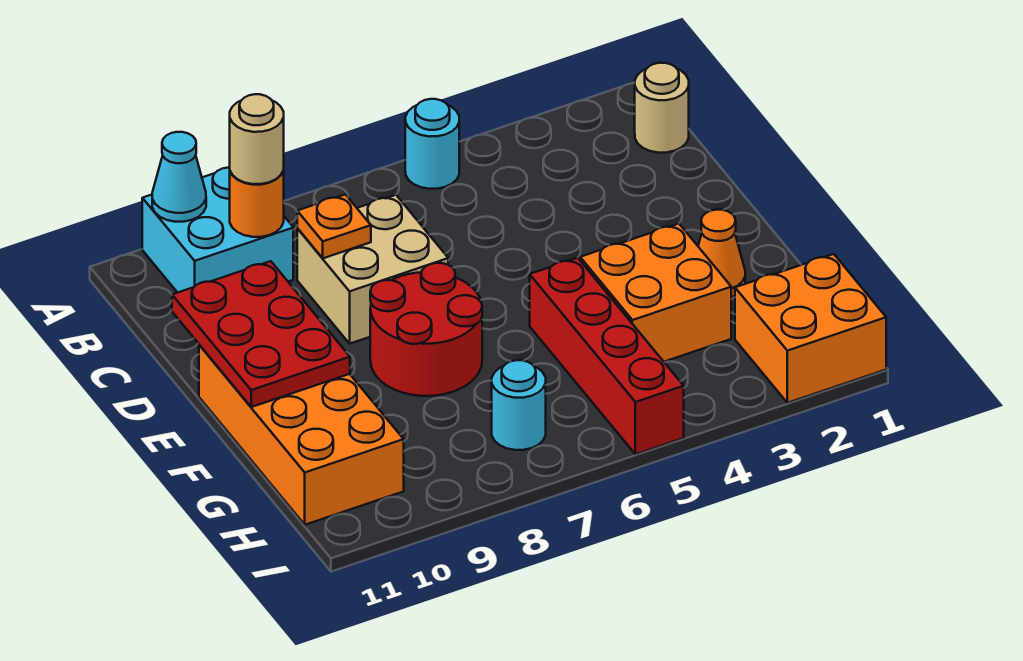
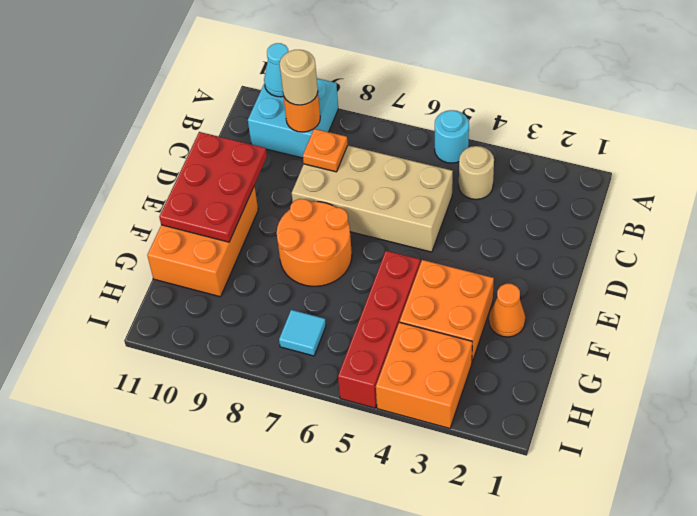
tan round brick B1 level 1 -> tan round brick B4 level 1
tan brick C7:D8 level 1 -> tan brick C5:D8 level 1
red round brick E7:F8 level 1 -> orange round brick E7:F8 level 1
orange brick E10:H11 level 1 -> orange brick E10:G11 level 1
orange brick H1:I2 level 1 -> orange brick H3:I4 level 1
cyan round brick H7 level 1 -> cyan tile H7 level 1

